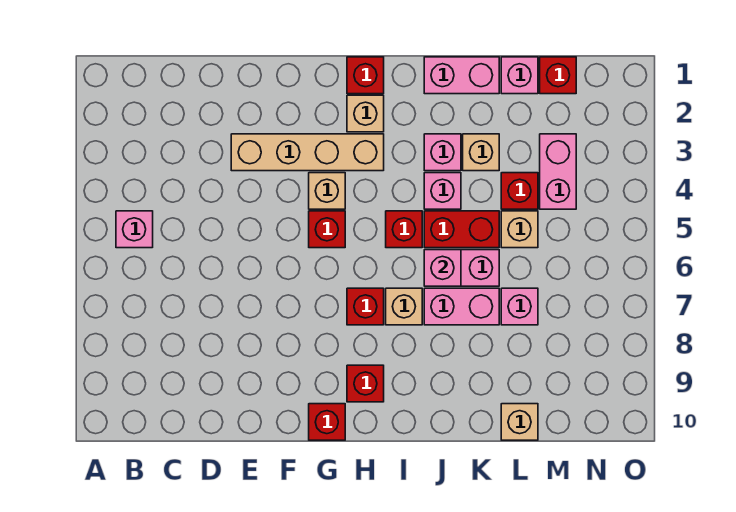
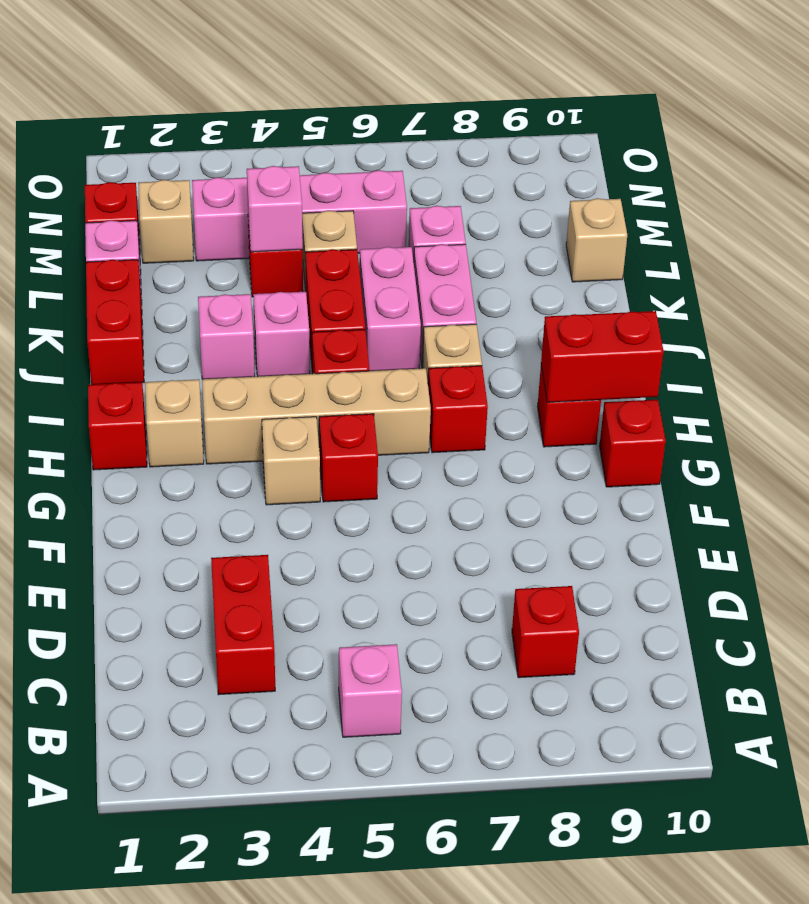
none -> red brick C3:D3 level 1
none -> red brick C8 level 1
tan brick E3:H3 level 1 -> tan brick H3:H6 level 1
none -> red brick H9:H10 level 2
pink brick J1:K1 level 1 -> red brick J1:K1 level 1
pink brick J6 level 2 -> pink brick L4 level 2
tan brick K3 level 1 -> tan brick M2 level 1
pink brick M3:M4 level 1 -> pink brick M3:M6 level 1

